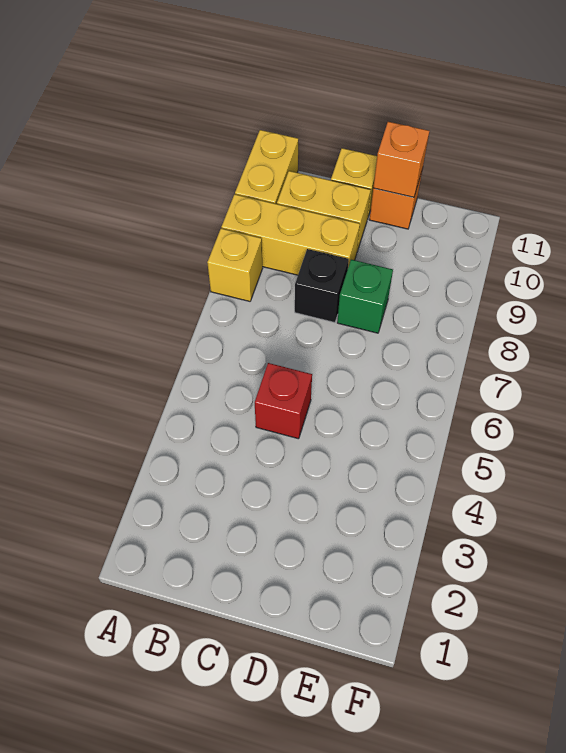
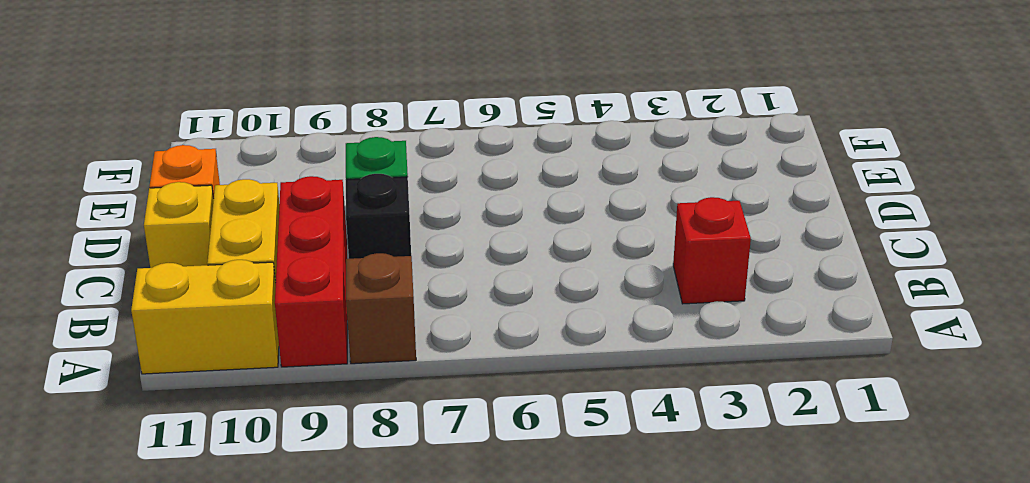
yellow brick A8 level 1 -> brown brick A8 level 1
yellow brick A9:C9 level 1 -> red brick A9:C9 level 1
red brick C5 level 1 -> red brick B3 level 1
orange brick D11 level 2 -> none

